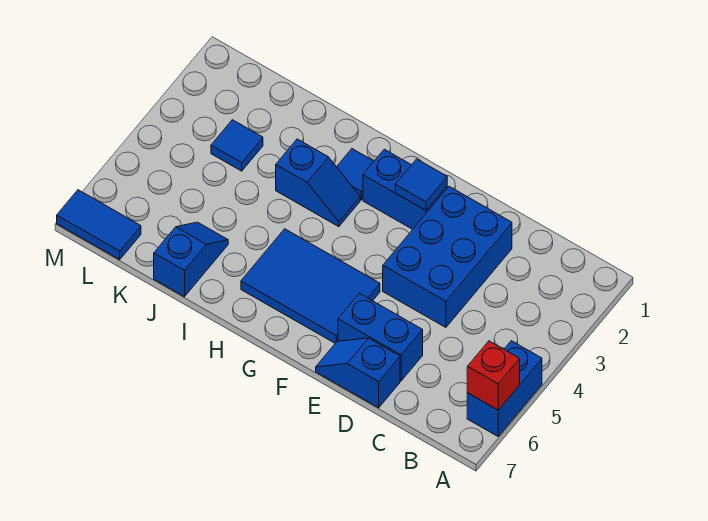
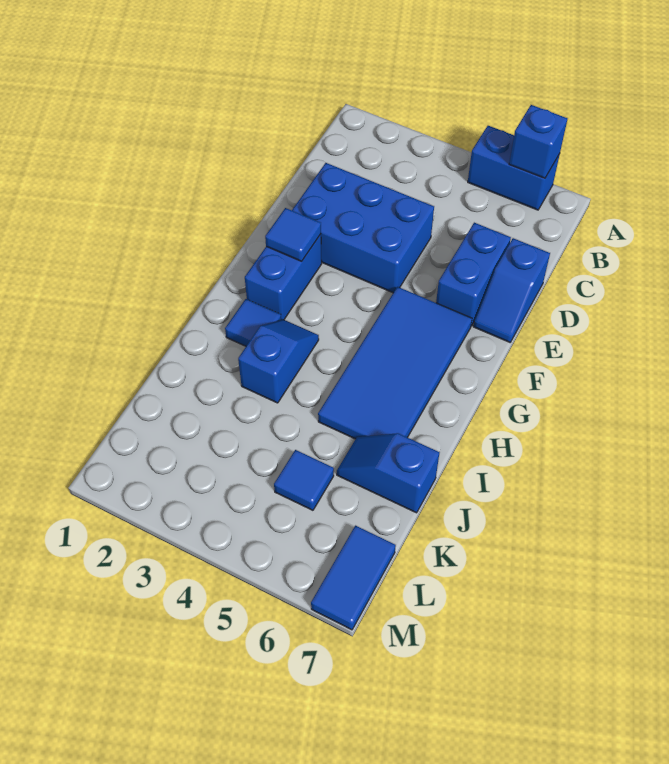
red brick A6 level 2 -> blue brick A6 level 2
blue tile F5:H6 level 1 -> blue tile F5:I6 level 1
blue tile K3 level 1 -> blue tile K5 level 1

